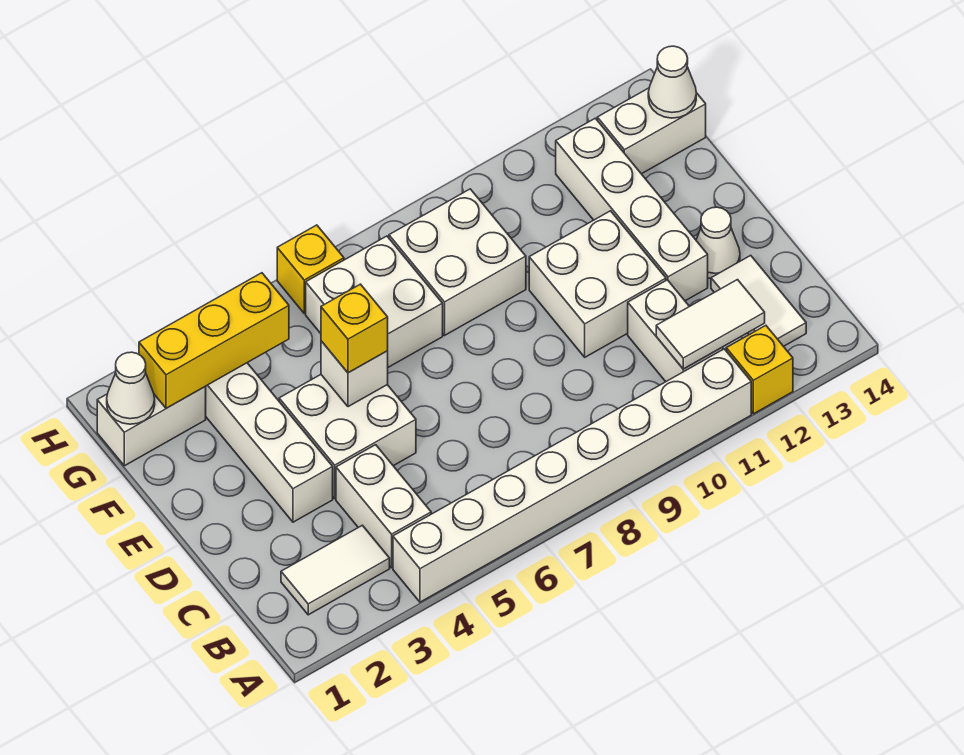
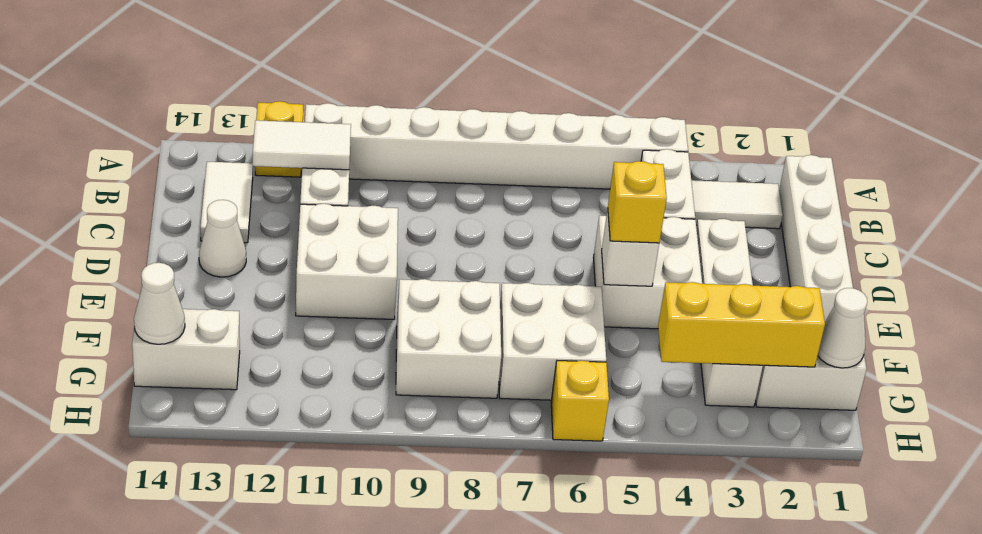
white brick D12:G12 level 1 -> white brick B1:E1 level 1

